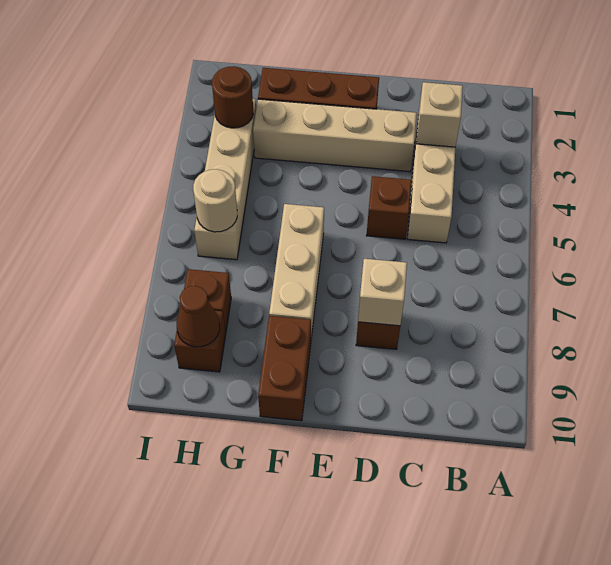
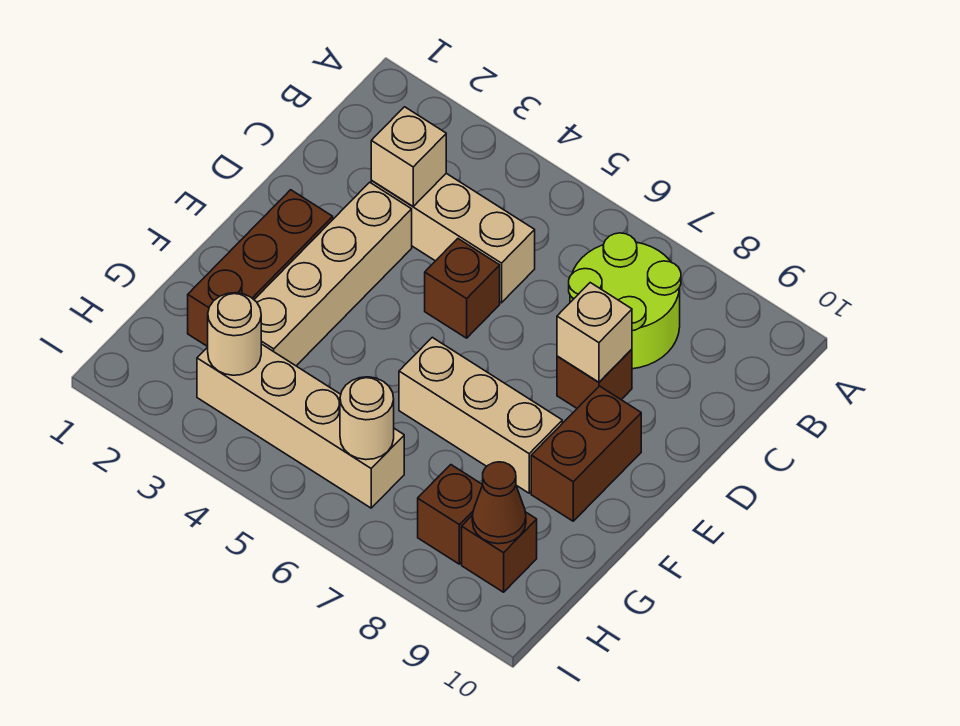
none -> lime round brick B7:C8 level 1
brown brick F9:F10 level 1 -> brown brick E9:F9 level 1
brown round brick H3 level 2 -> tan round brick H3 level 2

